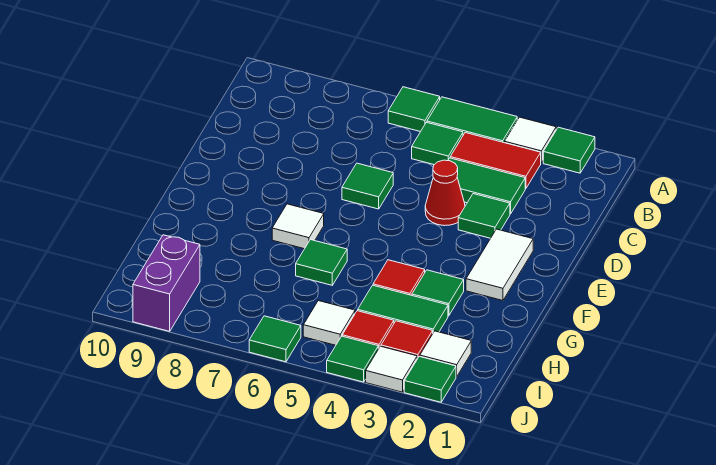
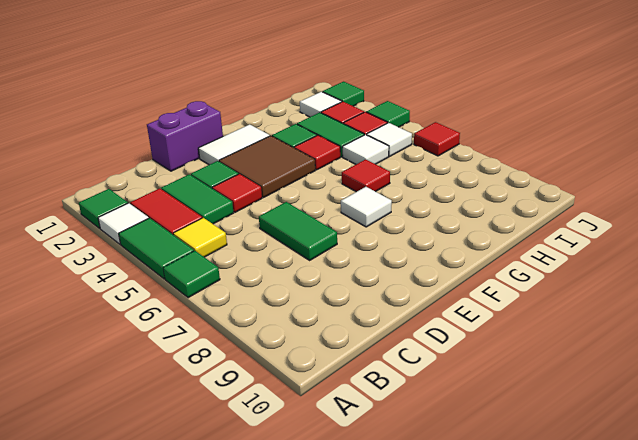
green tile B5 level 1 -> yellow tile B5 level 1
red cone D4 level 1 -> red tile D4 level 1
green tile D6 level 1 -> green tile D6:D7 level 1
none -> brown tile E3:F4 level 1
green tile G6 level 1 -> red tile G6 level 1
purple brick I9:J9 level 1 -> purple brick D1:E1 level 1
white tile J3 level 1 -> white tile H5 level 1
green tile J6 level 1 -> red tile J6 level 1

